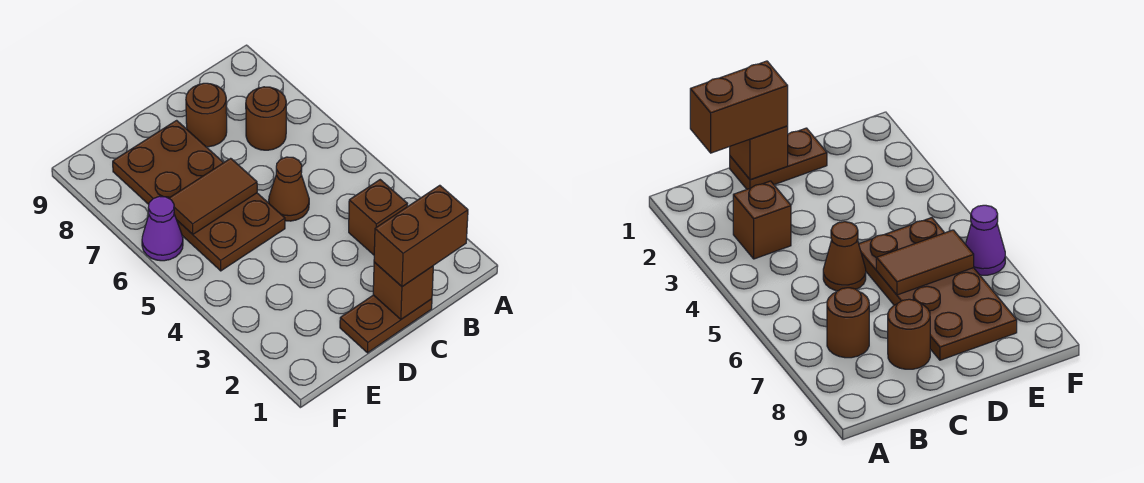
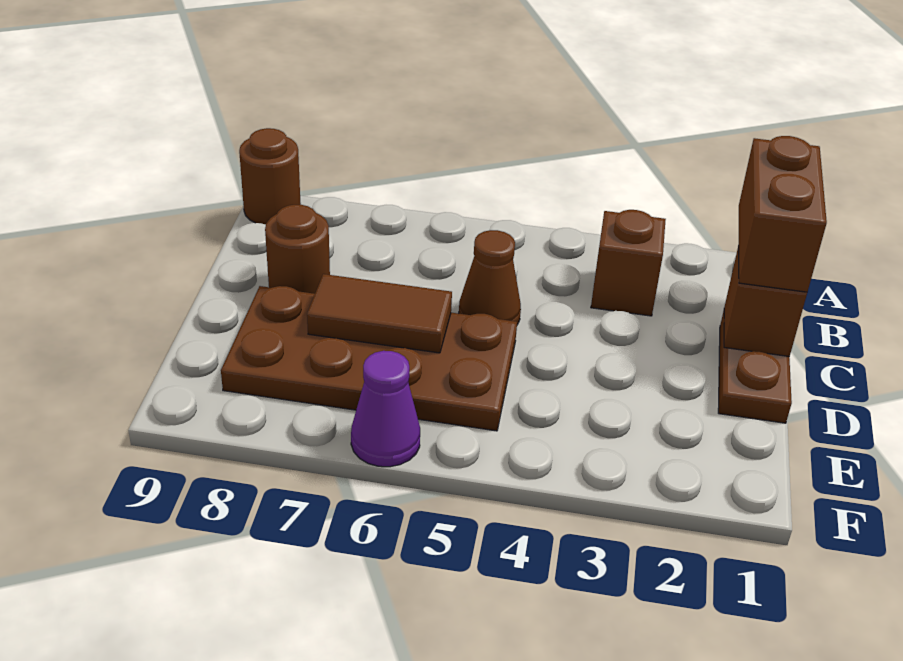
brown round brick B7 level 1 -> brown round brick A9 level 1
brown tile D6:E6 level 2 -> brown tile D6:D7 level 2

